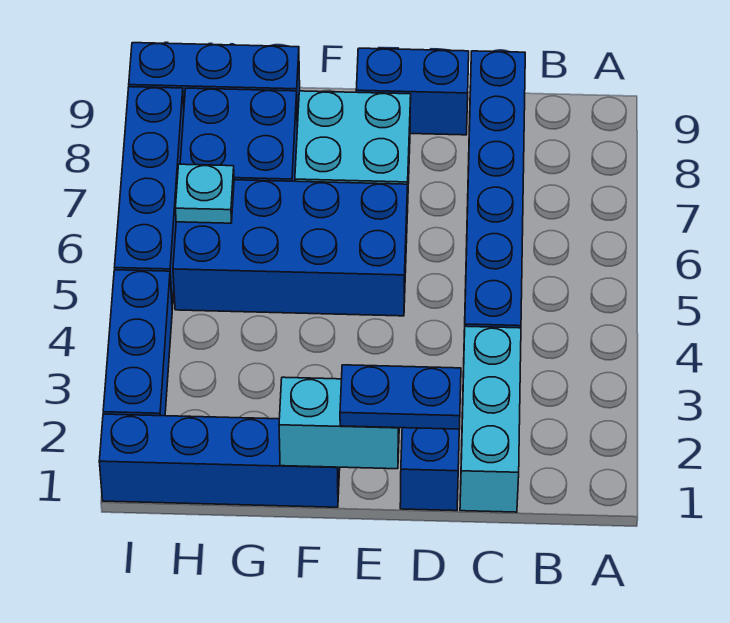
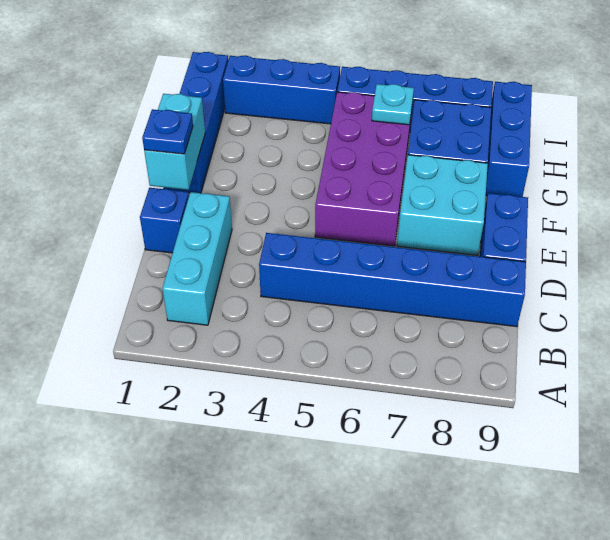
cyan brick C1:C3 level 1 -> cyan brick B2:D2 level 1
blue plate D1:E1 level 3 -> blue plate E1 level 3
blue brick E5:H6 level 1 -> purple brick E5:H6 level 1

